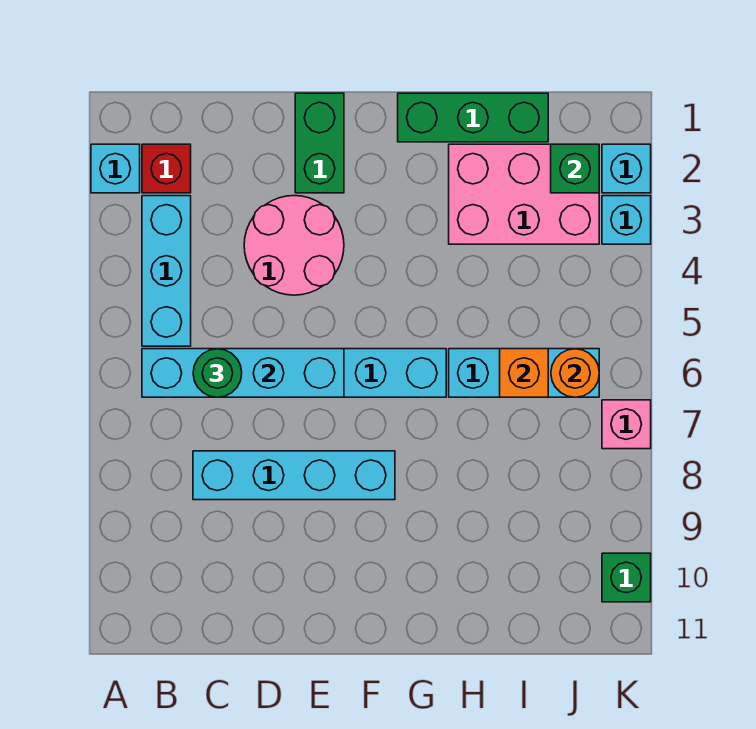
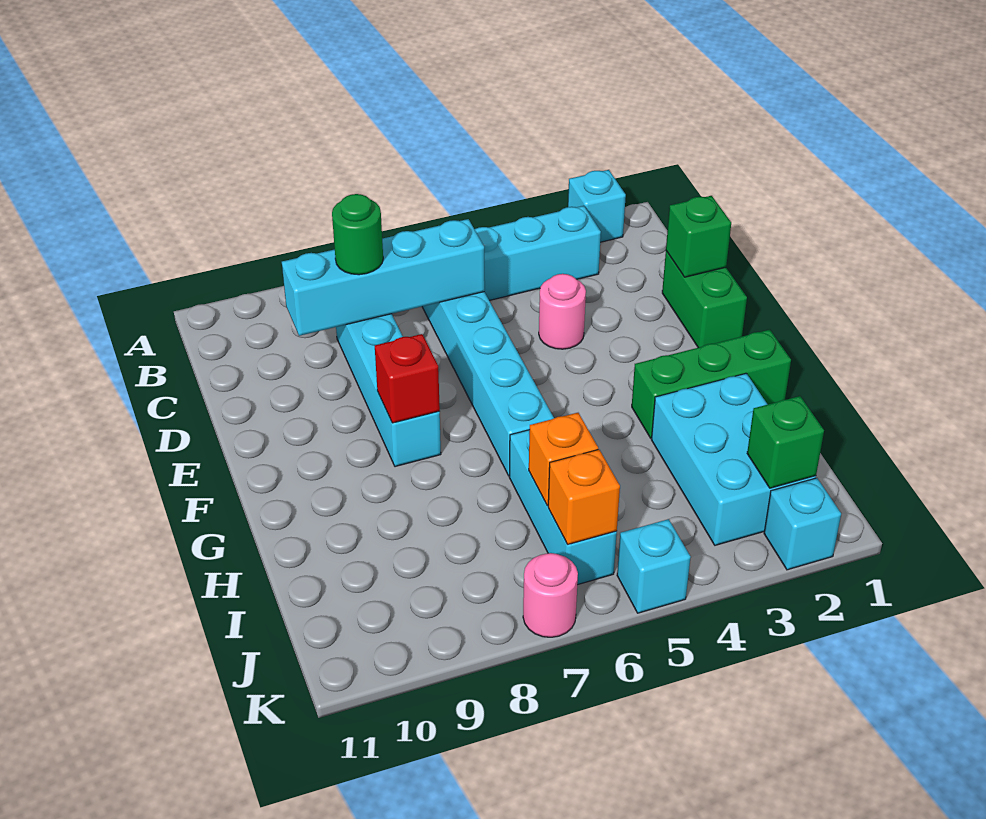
red brick B2 level 1 -> red brick F8 level 2
cyan brick B6:E6 level 2 -> cyan brick C6:C9 level 2
green round brick C6 level 3 -> green round brick C8 level 3
pink round brick D3:E4 level 1 -> pink round brick D4 level 1
green brick E1:E2 level 1 -> green brick D1:E1 level 1
green brick G1:I1 level 1 -> green brick G1:G3 level 1
pink brick H2:J3 level 1 -> cyan brick H2:J3 level 1
orange round brick J6 level 2 -> orange brick J6 level 2
cyan brick K3 level 1 -> cyan brick K5 level 1
pink brick K7 level 1 -> pink round brick K7 level 1
green brick K10 level 1 -> green brick D1 level 2

